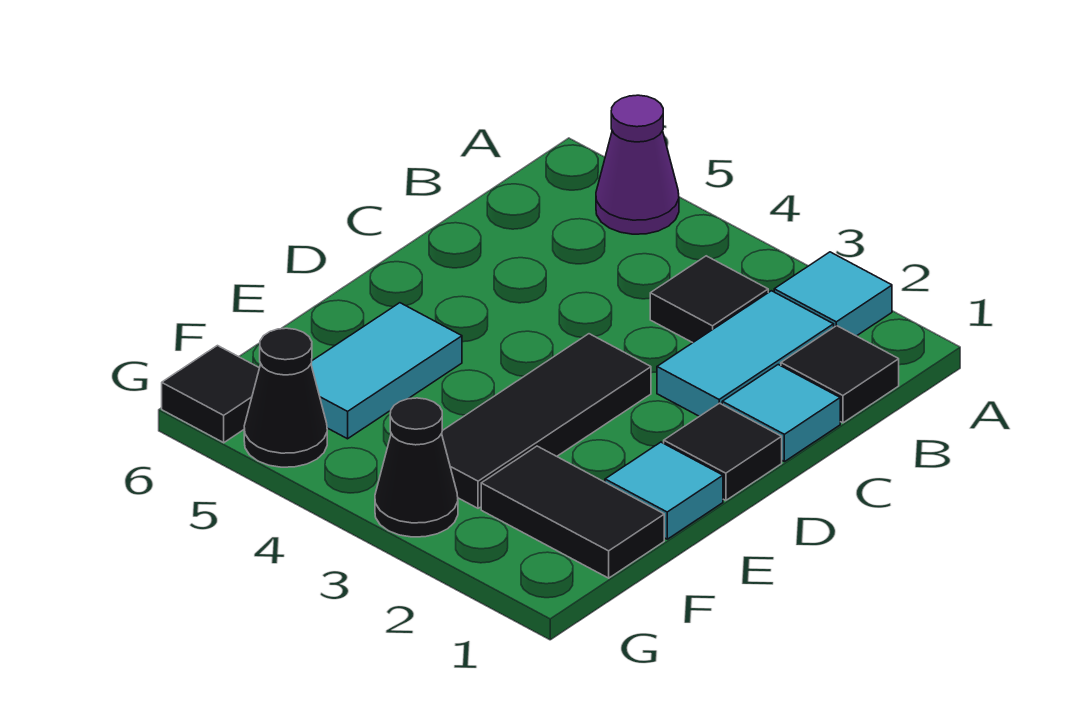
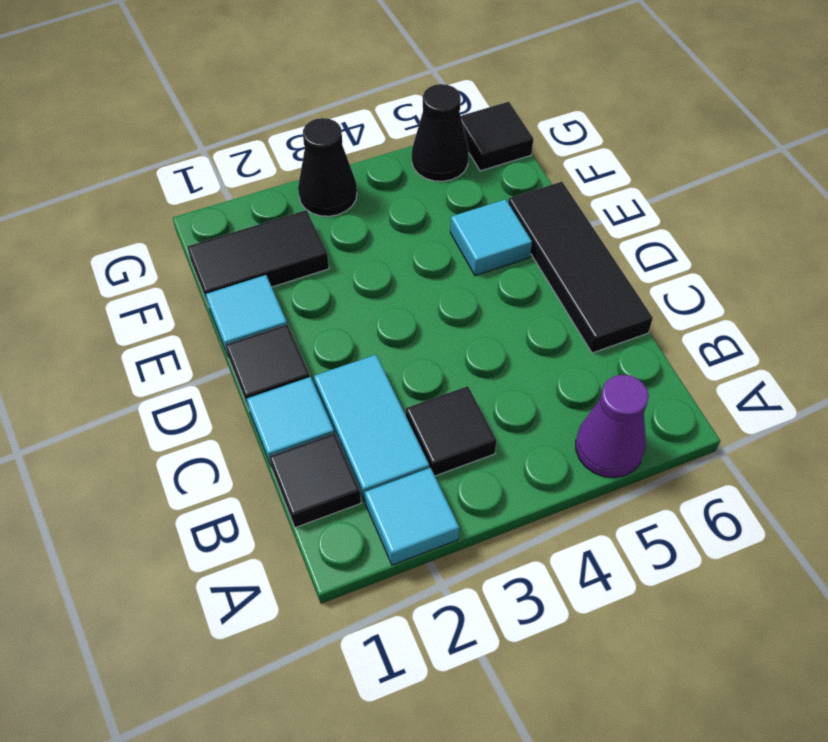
black tile D3:F3 level 1 -> black tile C6:E6 level 1
cyan tile E5:F5 level 1 -> cyan tile E5 level 1

